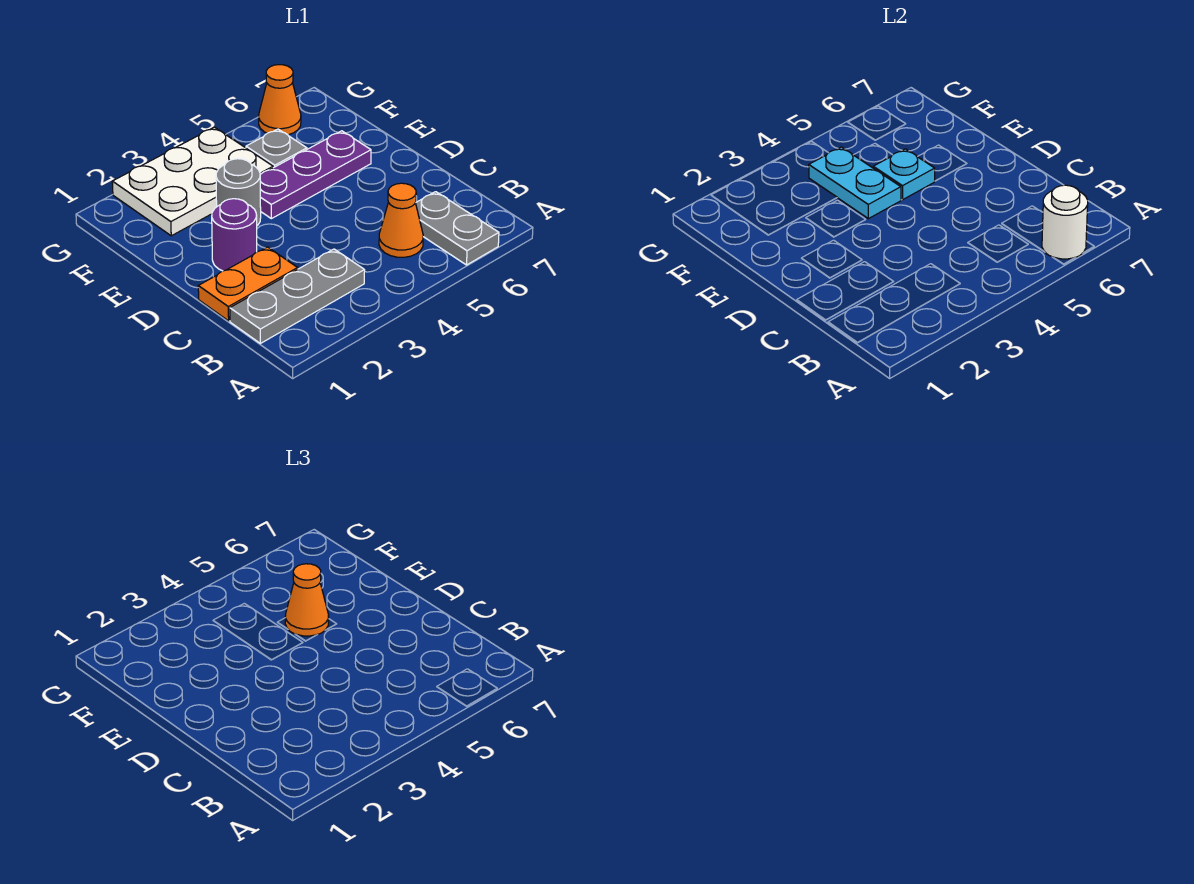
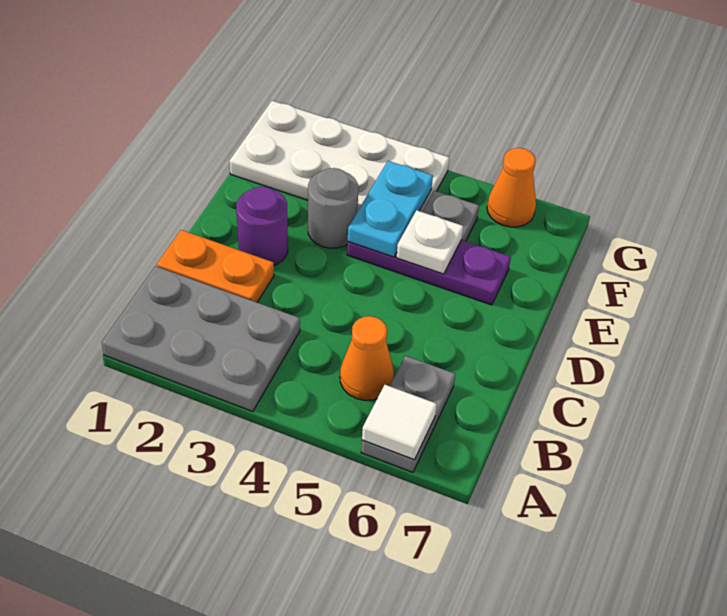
white round brick A6 level 2 -> white tile A6 level 2
grey plate B1:B3 level 1 -> grey plate A1:B3 level 1
cyan plate E5 level 2 -> white plate E5 level 2
orange cone E5 level 3 -> none
white plate F2:G4 level 1 -> white plate F1:G4 level 1

